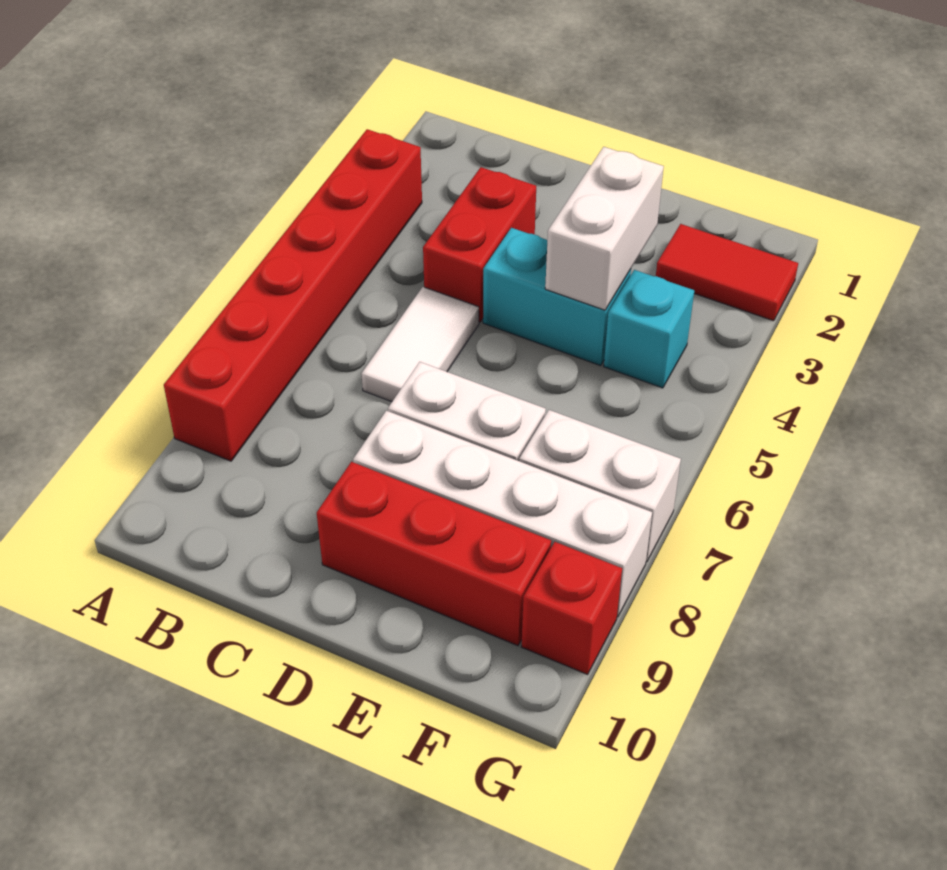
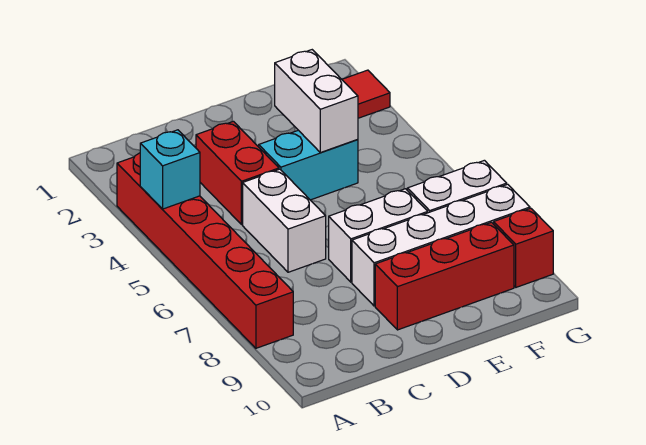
white tile C5:C6 level 1 -> white brick C5:C6 level 1
cyan brick F4 level 1 -> cyan brick A4 level 2

